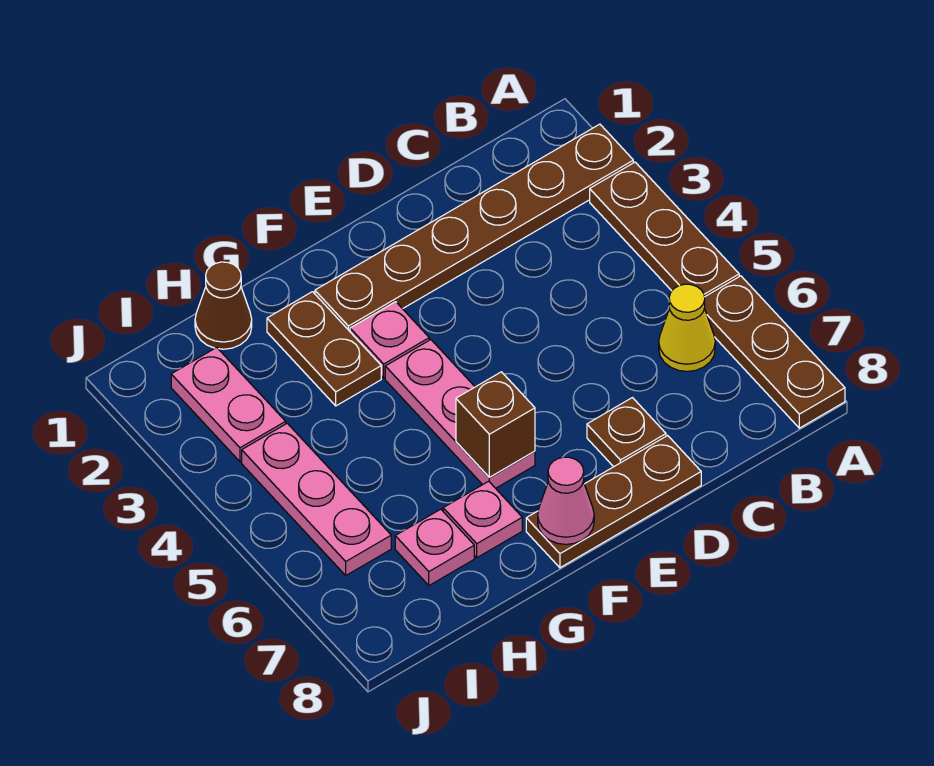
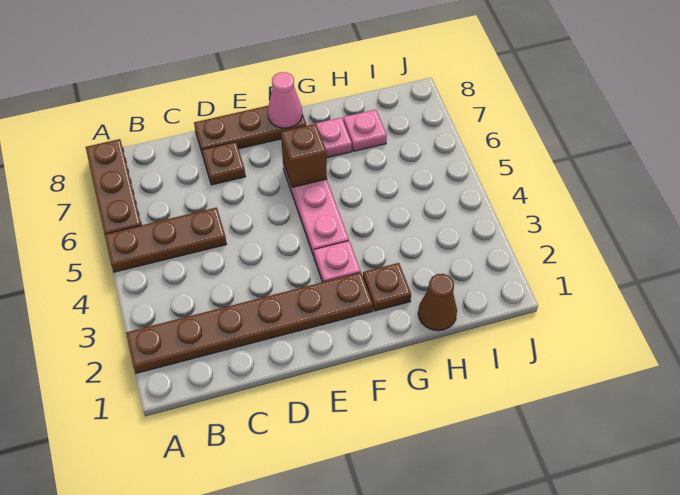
brown plate A3:A5 level 1 -> brown plate A5:C5 level 1
yellow cone B6 level 1 -> none
brown plate G2:G3 level 1 -> brown plate G2 level 1
pink plate I2:I3 level 1 -> none
pink plate I4:I6 level 1 -> none

